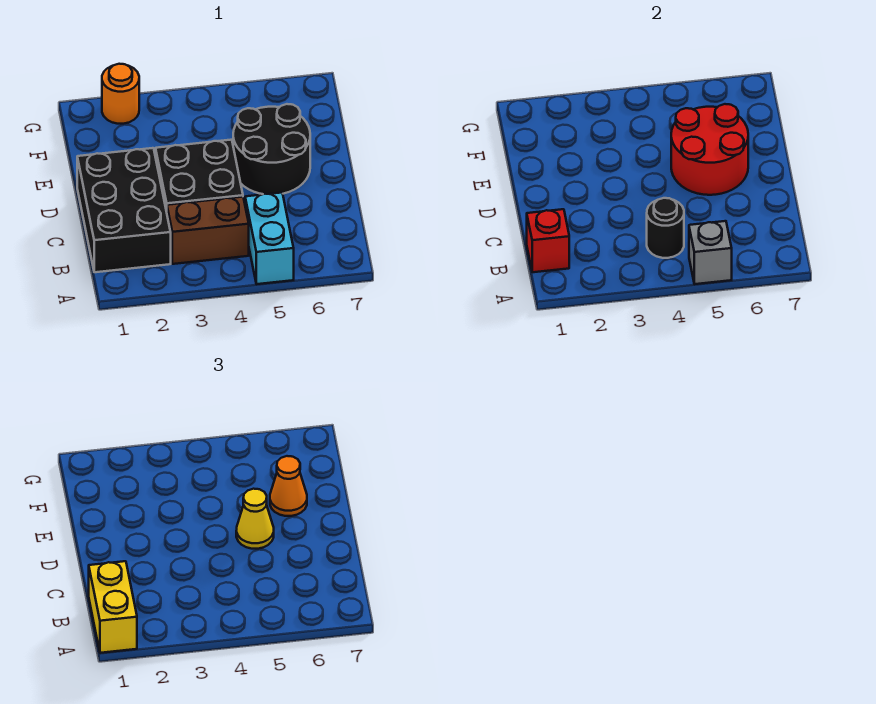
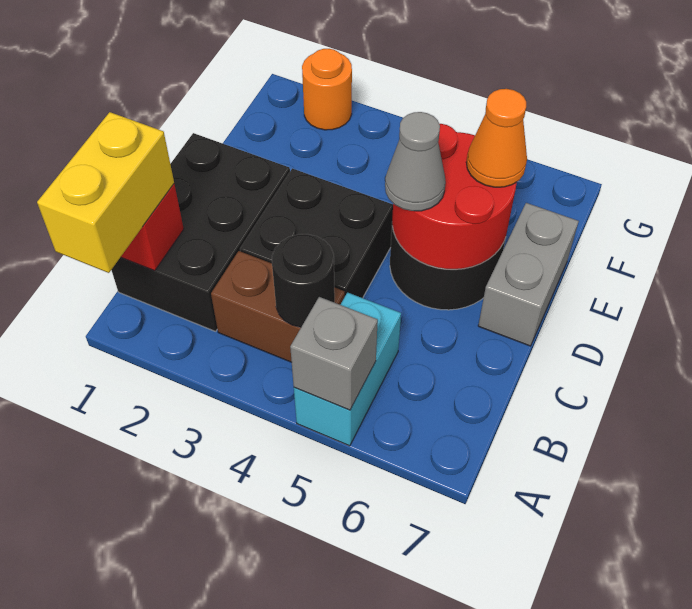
yellow cone D5 level 3 -> grey cone D5 level 3
none -> grey brick D7:E7 level 1

